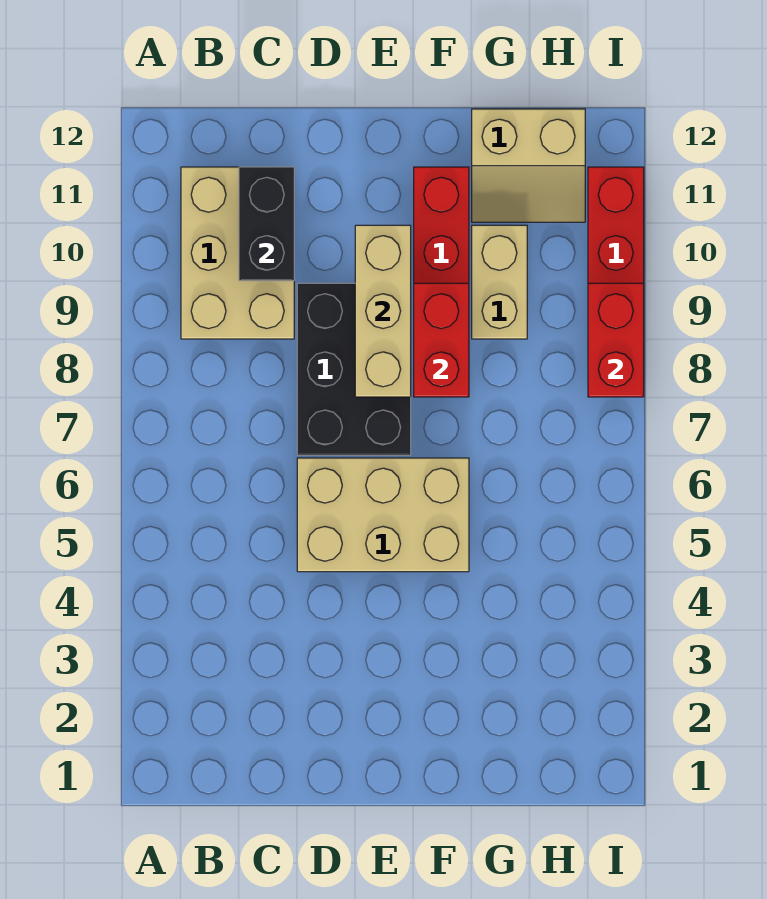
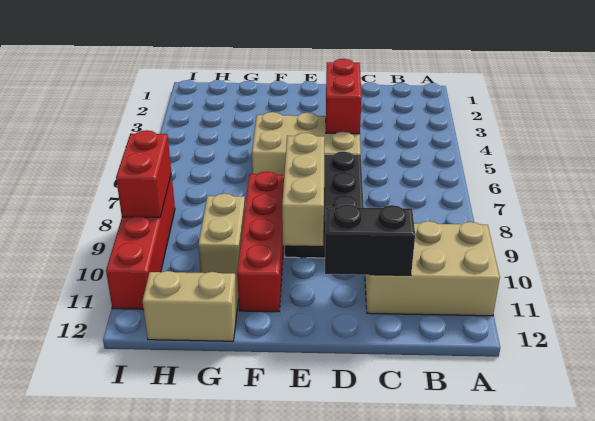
tan brick B9:C11 level 1 -> tan brick A10:C11 level 1
black brick C10:C11 level 2 -> black brick C11:D11 level 2
red brick F8:F9 level 2 -> red brick D4:D5 level 2

